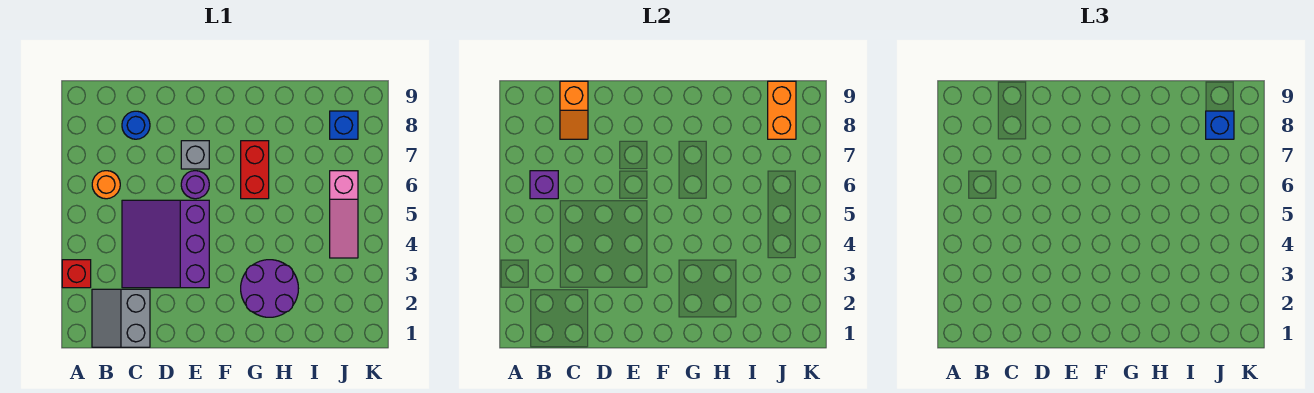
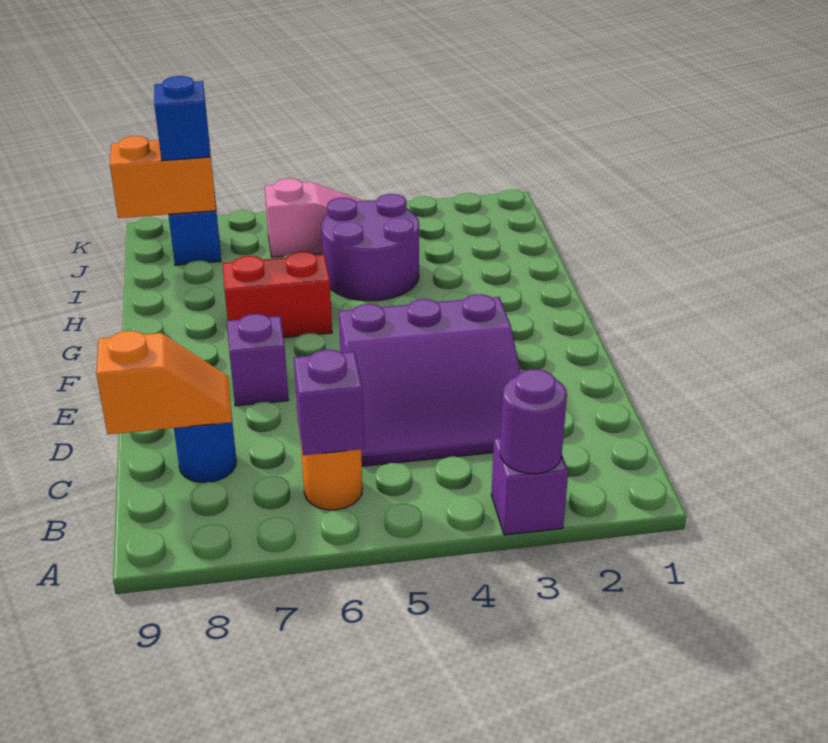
red brick A3 level 1 -> purple brick A3 level 1
grey slope B1:C2 level 1 top C -> none
purple round brick E6 level 1 -> purple round brick A3 level 2
grey brick E7 level 1 -> purple brick E7 level 1
purple round brick G2:H3 level 1 -> purple round brick H4:I5 level 1

